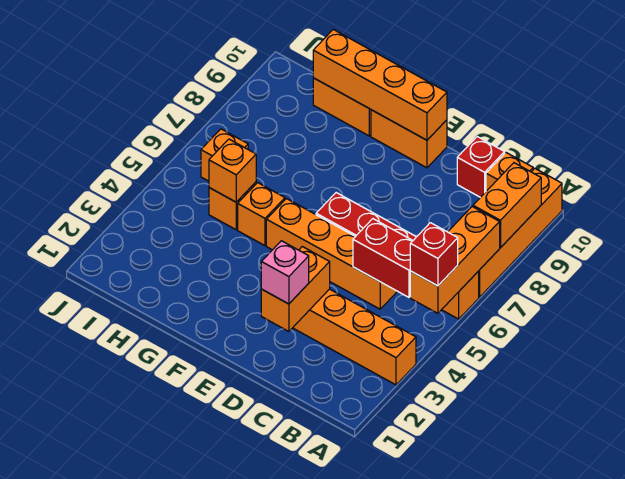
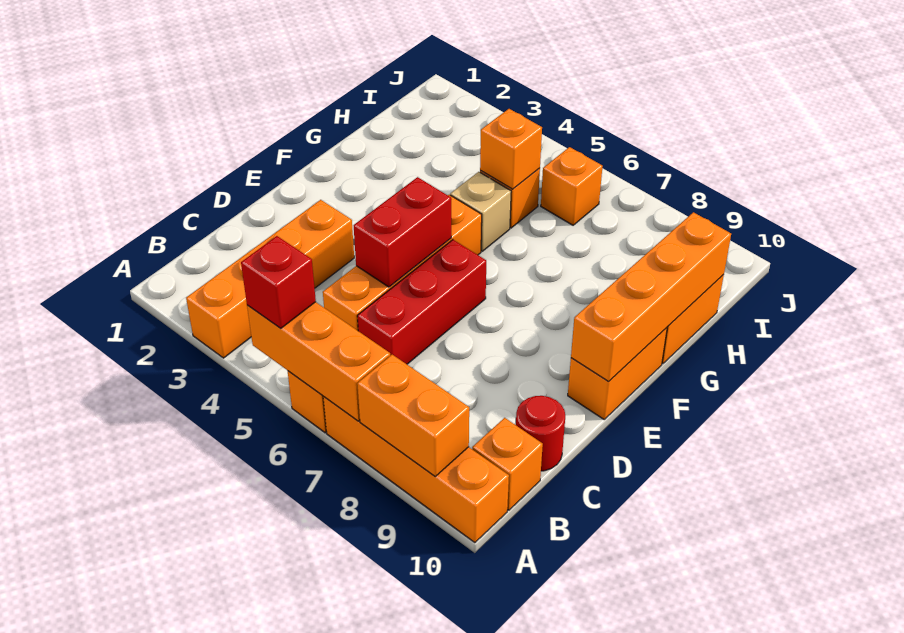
red brick B5:C5 level 2 -> red brick D5:E5 level 2
red brick C10 level 1 -> red round brick C10 level 1
orange brick D2:D3 level 2 -> none
pink brick D2 level 3 -> none
orange brick G5 level 1 -> tan brick G5 level 1

